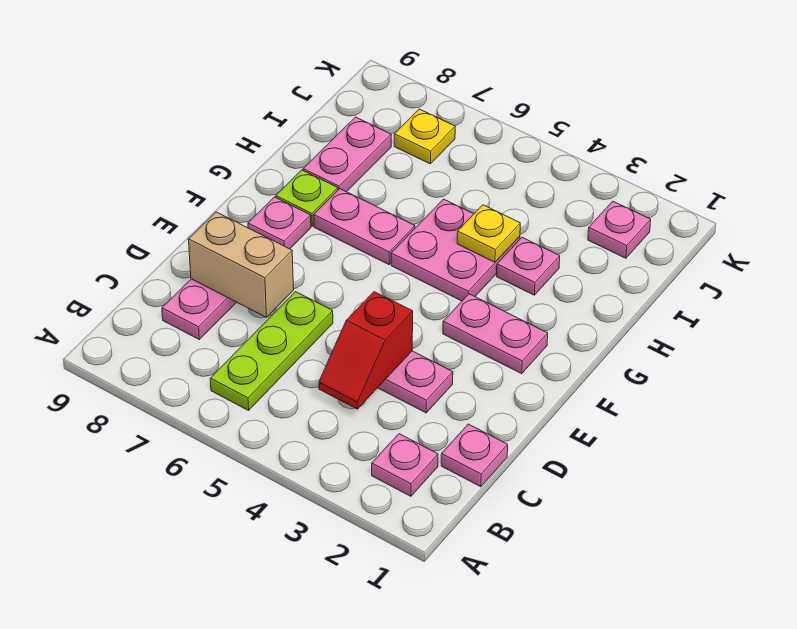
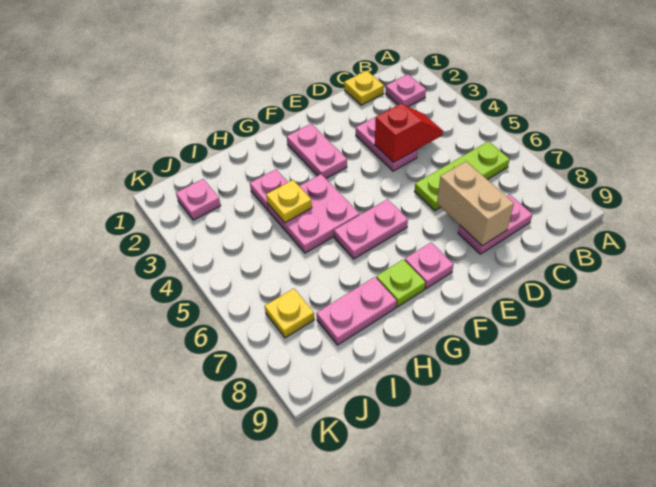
pink plate C1 level 1 -> yellow plate C1 level 1
pink plate G6:G7 level 1 -> pink plate F6:G6 level 1

